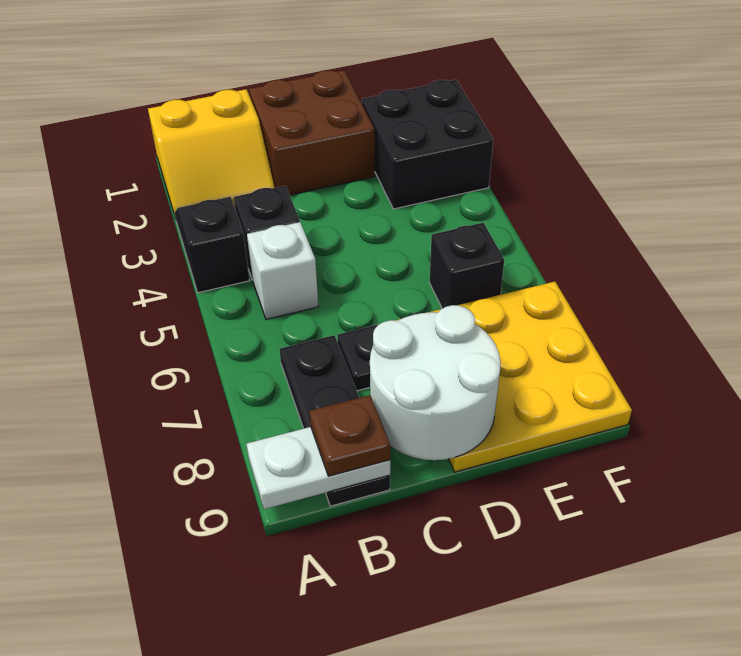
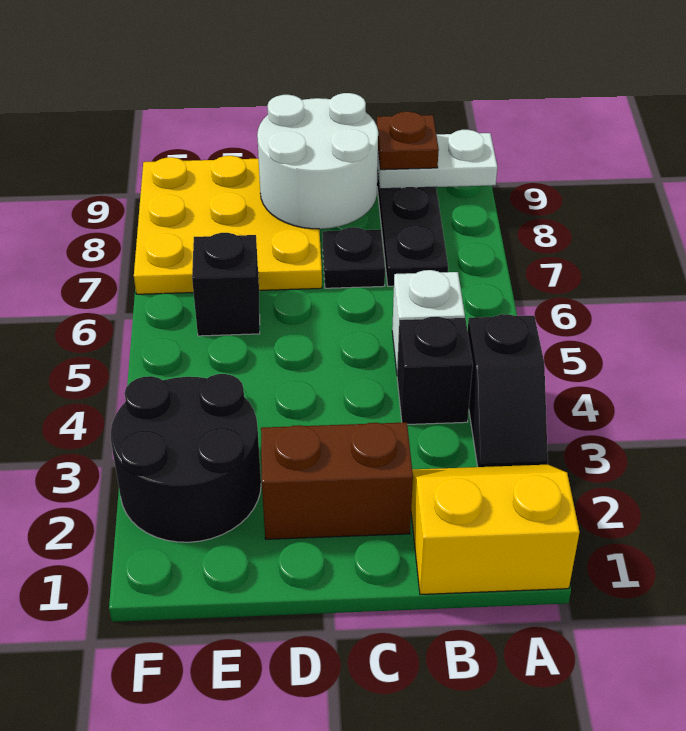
brown brick C1:D2 level 1 -> brown brick C2:D2 level 1
black brick E2:F3 level 1 -> black round brick E2:F3 level 1

